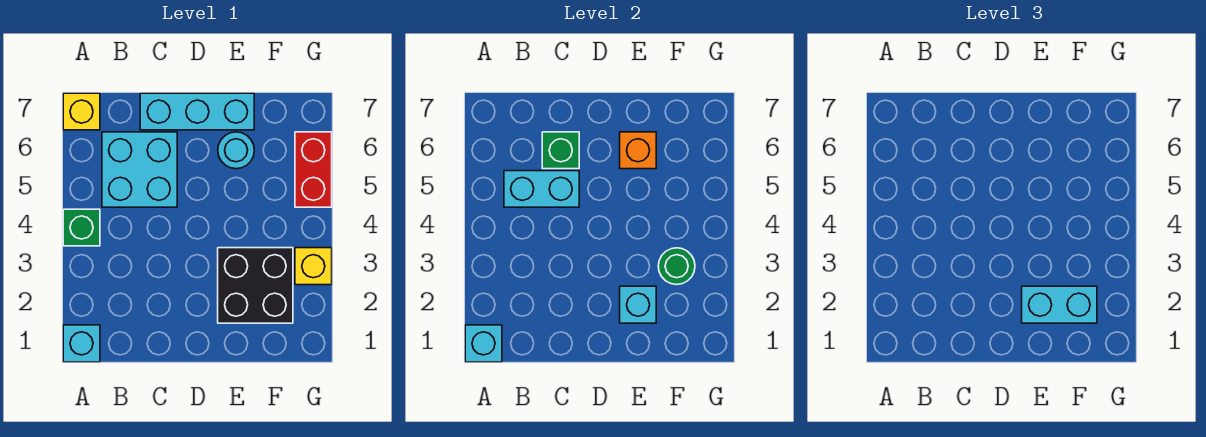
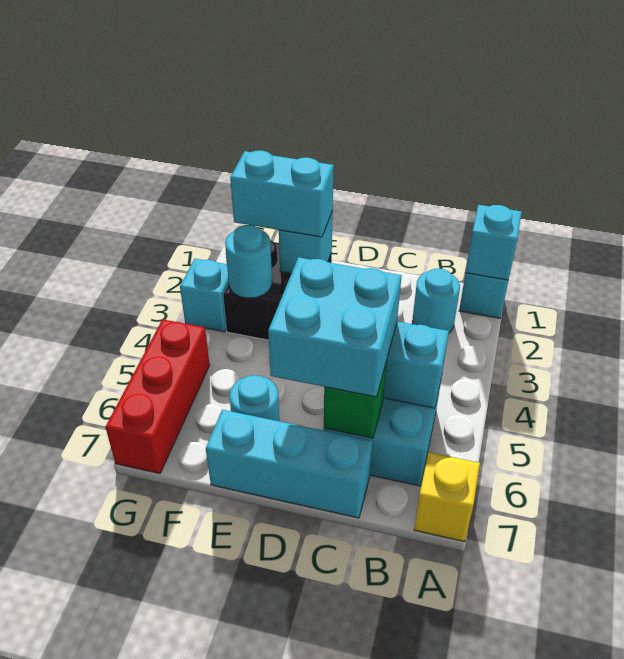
green brick A4 level 1 -> none
none -> cyan round brick B2 level 1
none -> cyan brick C5:D6 level 3
orange brick E6 level 2 -> none
green round brick F3 level 2 -> cyan round brick F3 level 2
yellow brick G3 level 1 -> cyan brick G3 level 1
red brick G5:G6 level 1 -> red brick G5:G7 level 1

